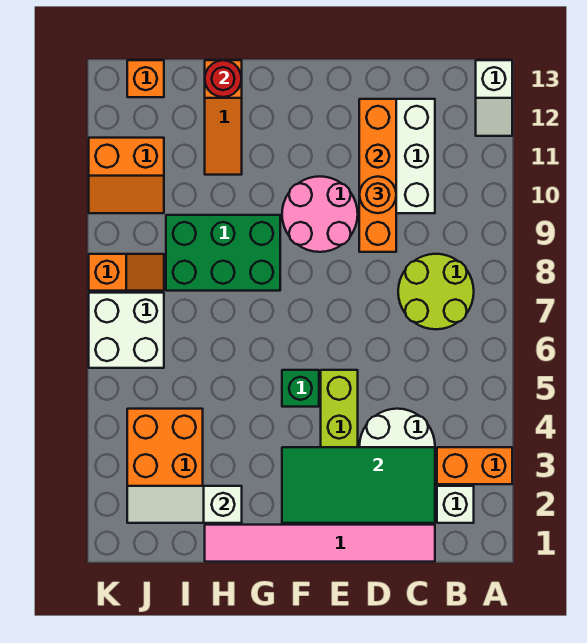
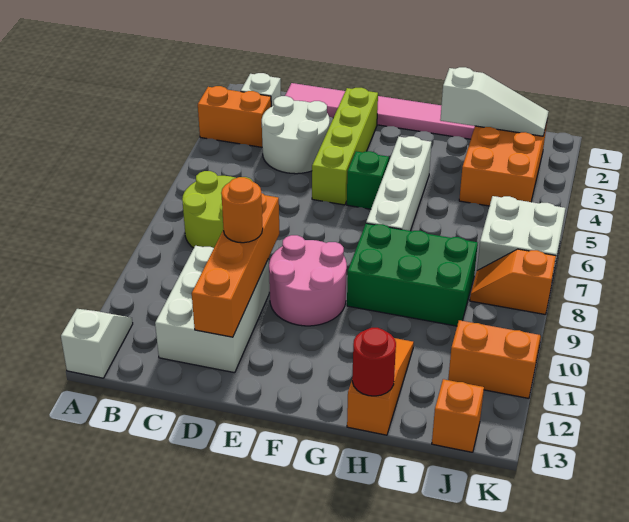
green tile C2:F3 level 2 -> none
none -> white brick G4:G7 level 1

